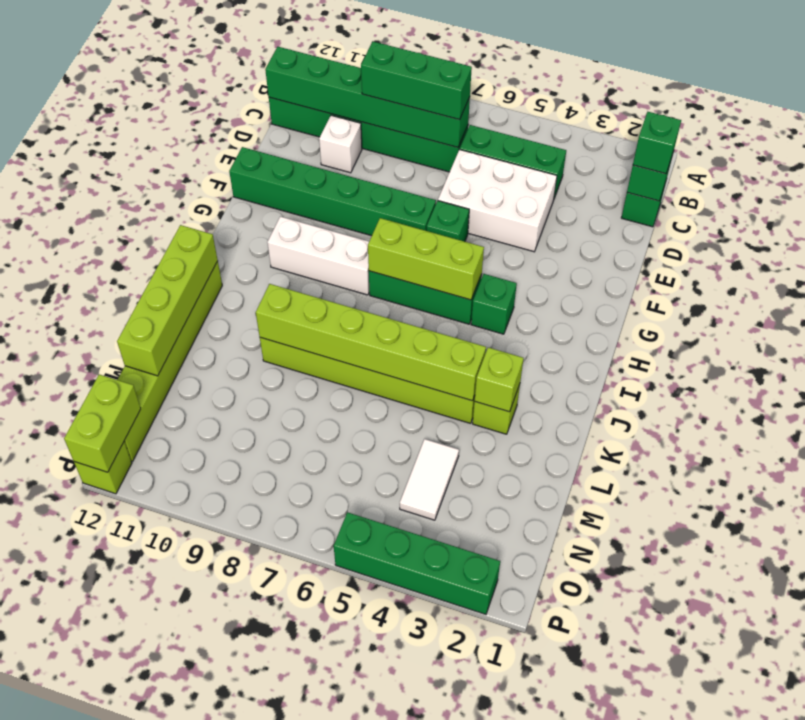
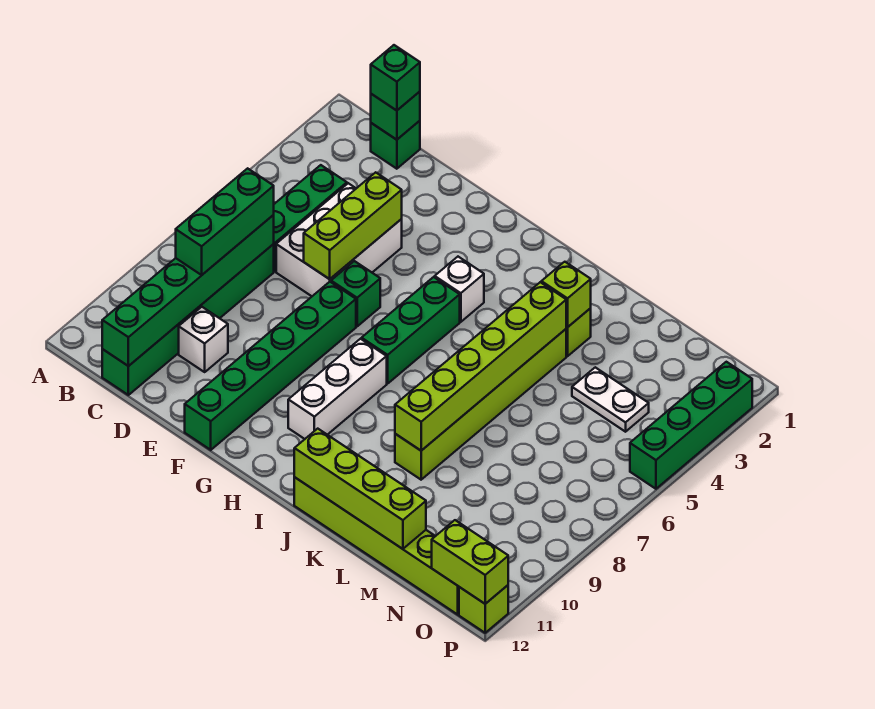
green brick H4 level 1 -> white brick H4 level 1
lime brick H5:H7 level 2 -> lime brick E4:E6 level 2
white tile M4:N4 level 1 -> white plate M4:N4 level 1

